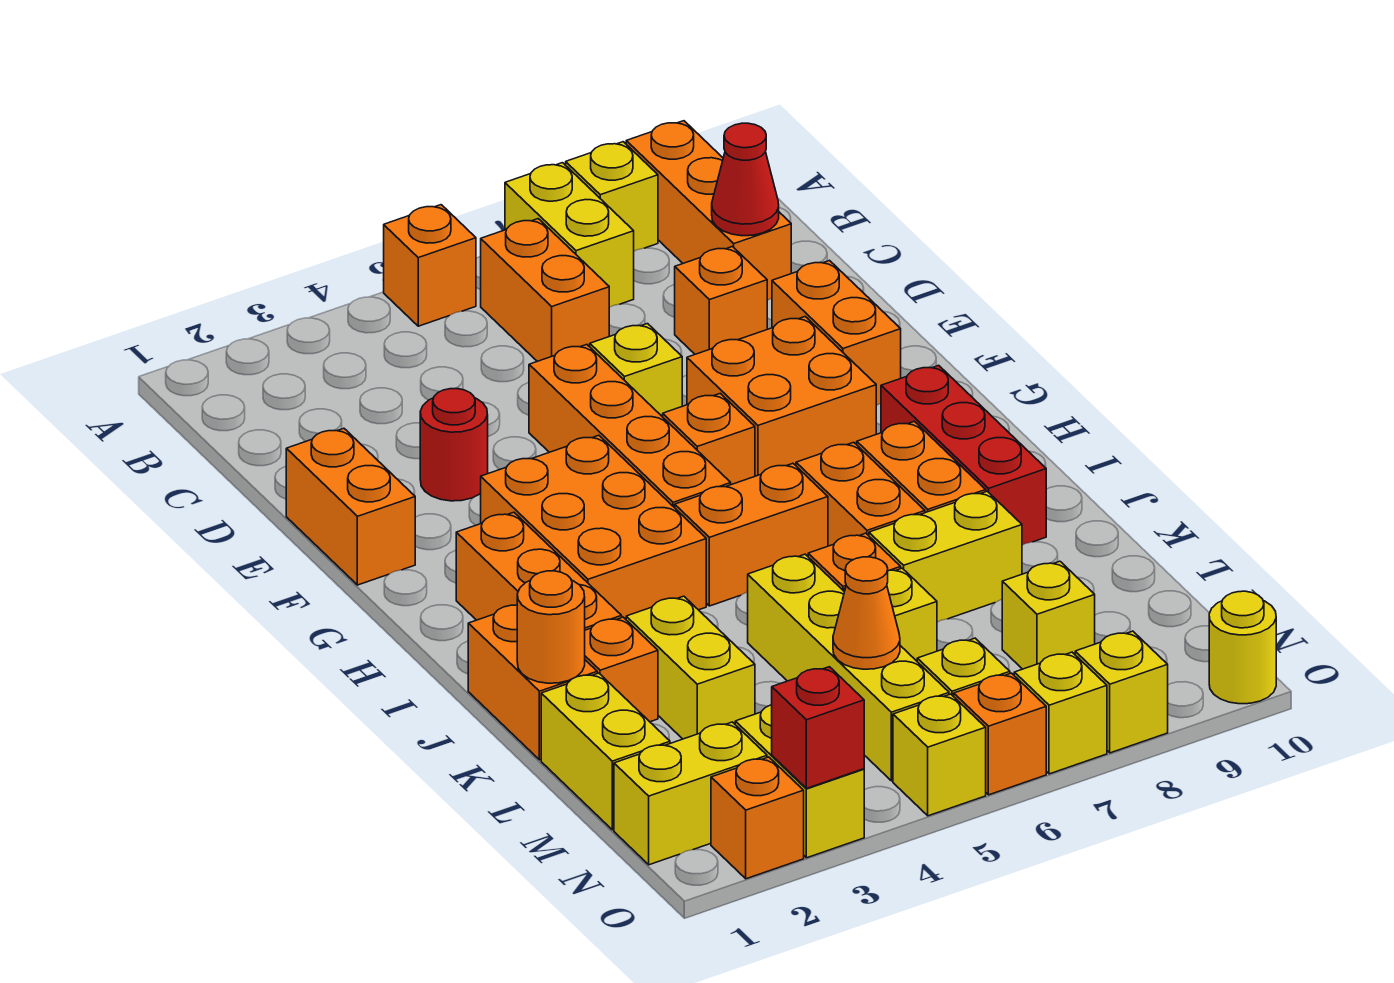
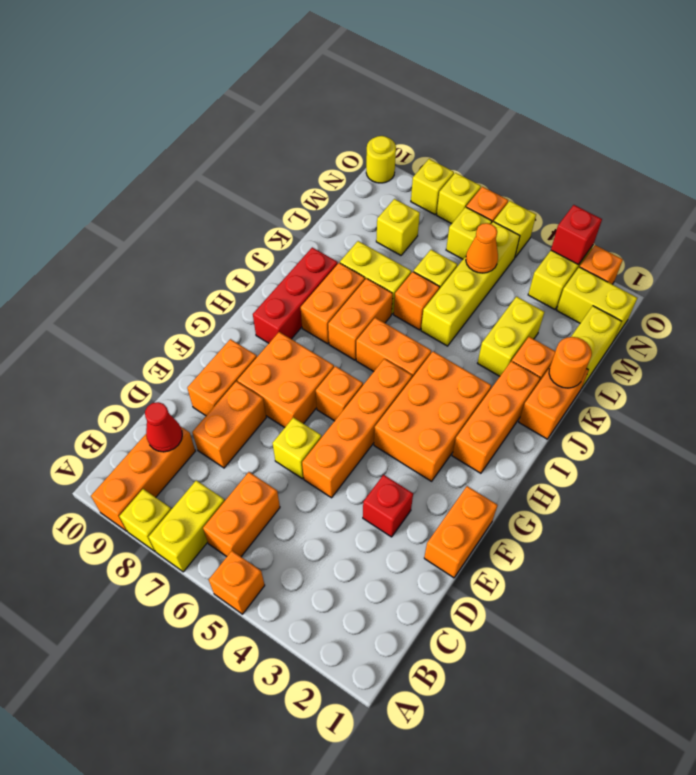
orange brick D8 level 1 -> orange brick D8:E8 level 1
red round brick E3 level 1 -> red brick E3 level 1

